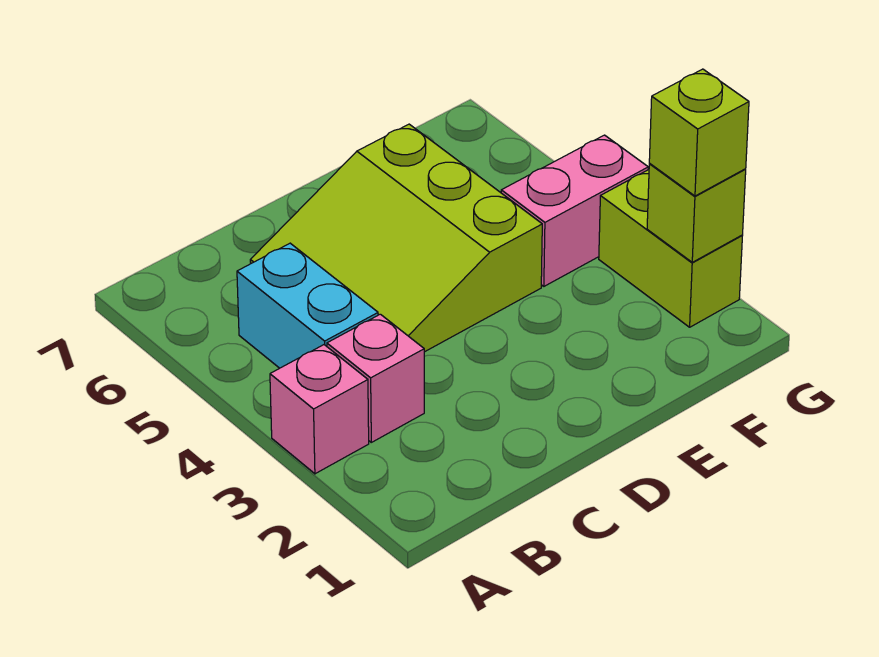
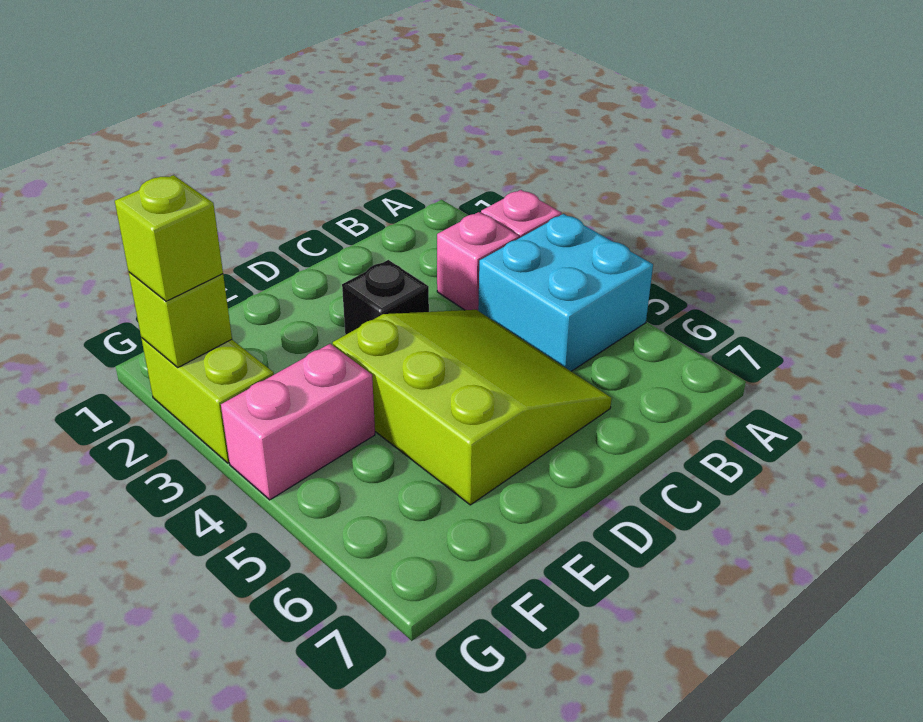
cyan brick B4:B5 level 1 -> cyan brick A4:B5 level 1
none -> black brick D3 level 1

